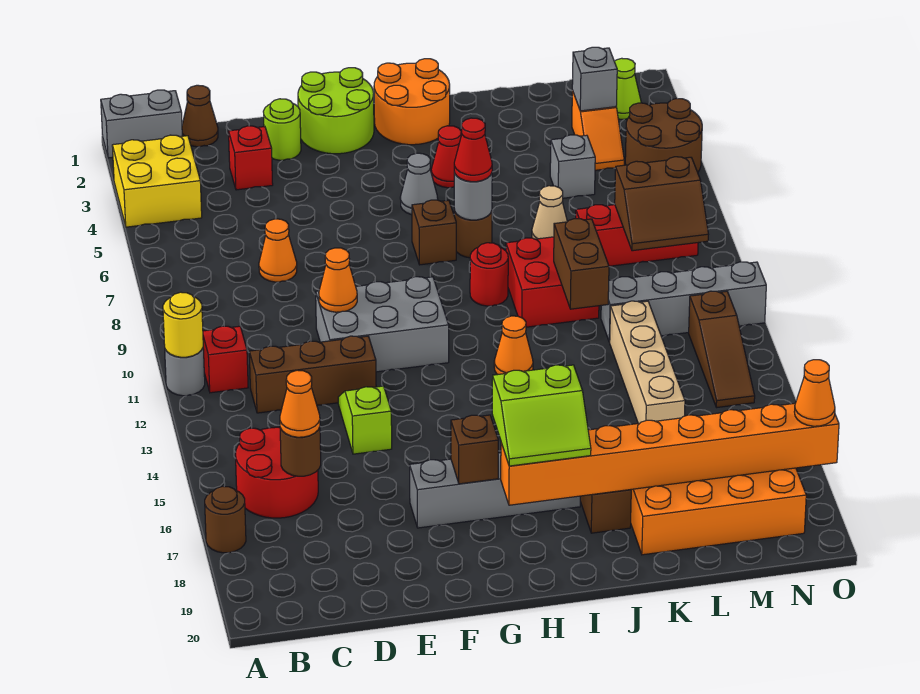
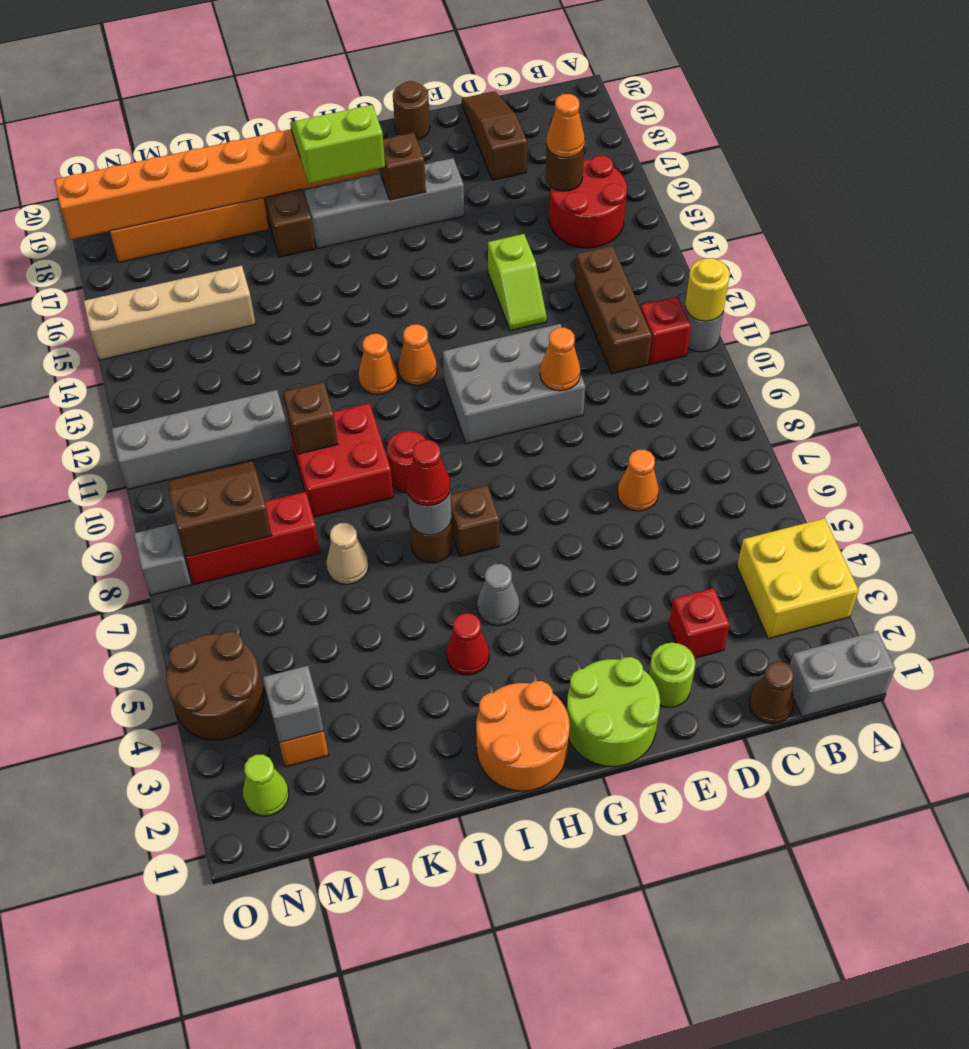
brown round brick A17 level 1 -> brown round brick F20 level 1
brown brick C12:E12 level 1 -> brown brick C11:C13 level 1
brown brick K10:K11 level 2 -> brown brick K10 level 2
grey brick L5 level 1 -> grey brick O8 level 1
tan brick L12:L15 level 1 -> tan brick L15:O15 level 1
brown slope N12:N14 level 1 top 12 -> brown slope D18:D20 level 1 top 18
orange cone O18 level 3 -> orange cone H12 level 1

